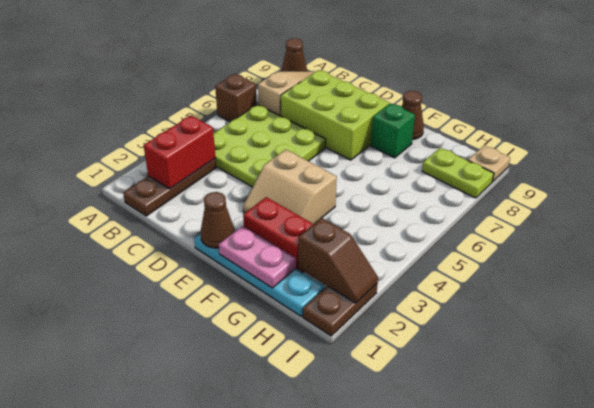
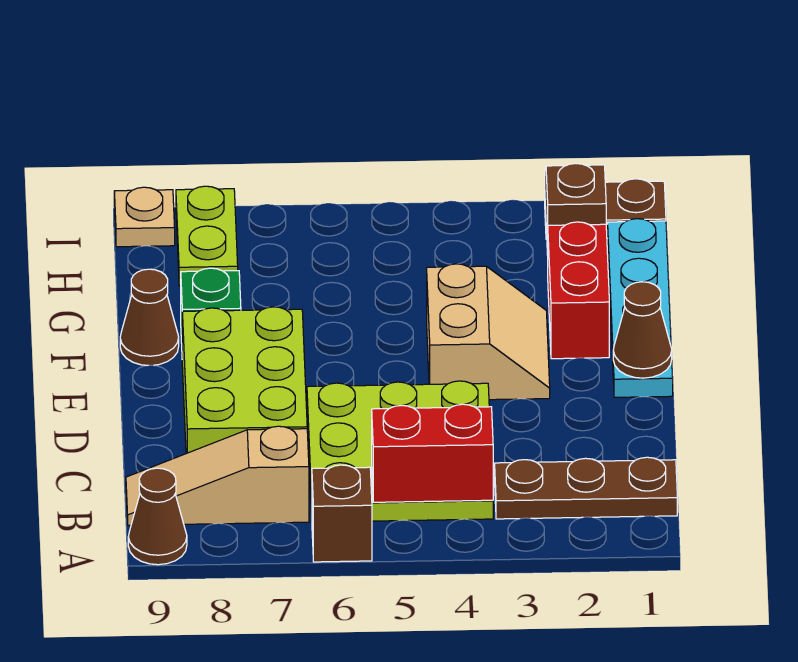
red brick B2:B3 level 2 -> red brick B4:B5 level 2
pink plate F1:G1 level 2 -> none

